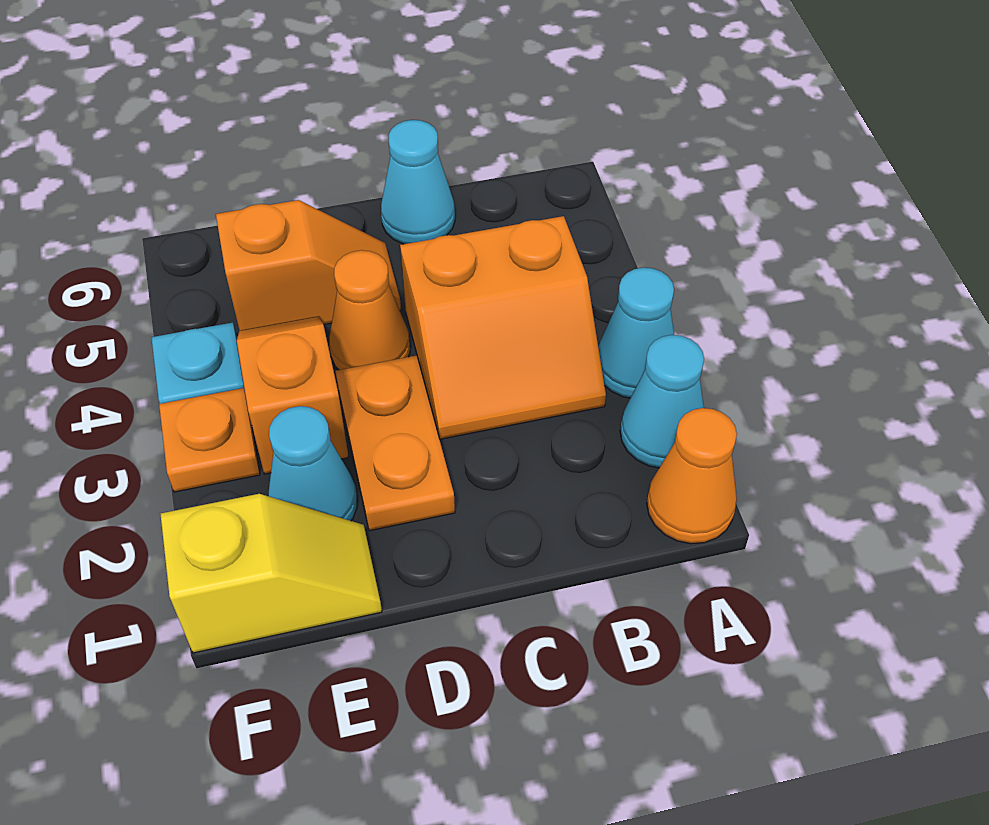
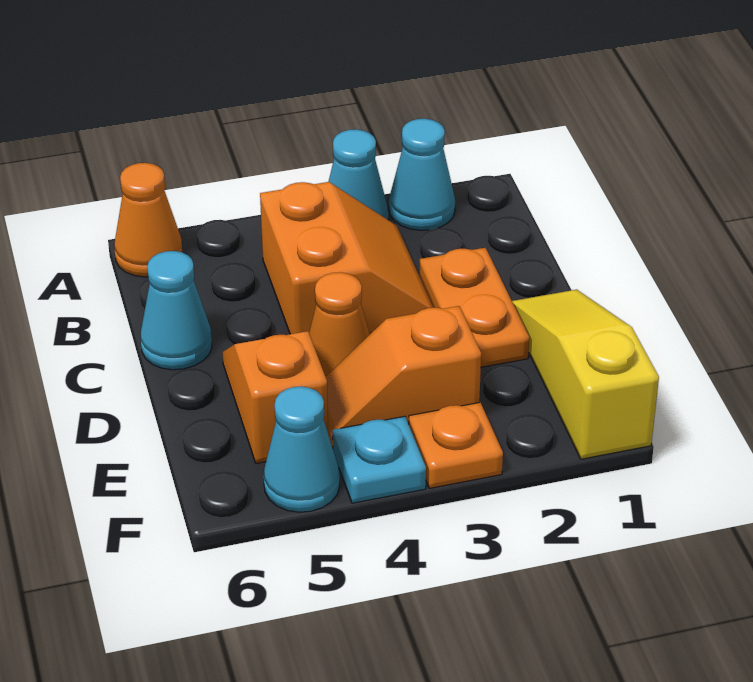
orange cone A1 level 1 -> orange cone A6 level 1
orange plate D2:D3 level 1 -> orange plate C2:D2 level 1
yellow slope E1:F1 level 1 top F -> yellow slope D1:F1 level 1 top F
cyan cone E2 level 1 -> cyan cone F5 level 1

